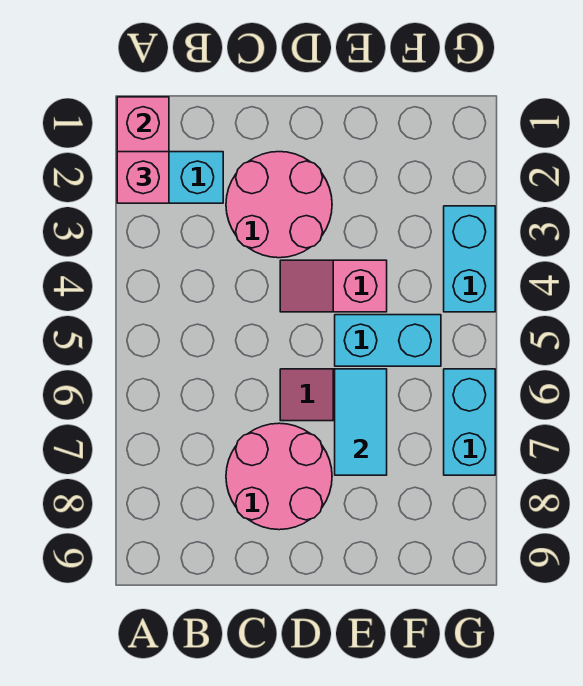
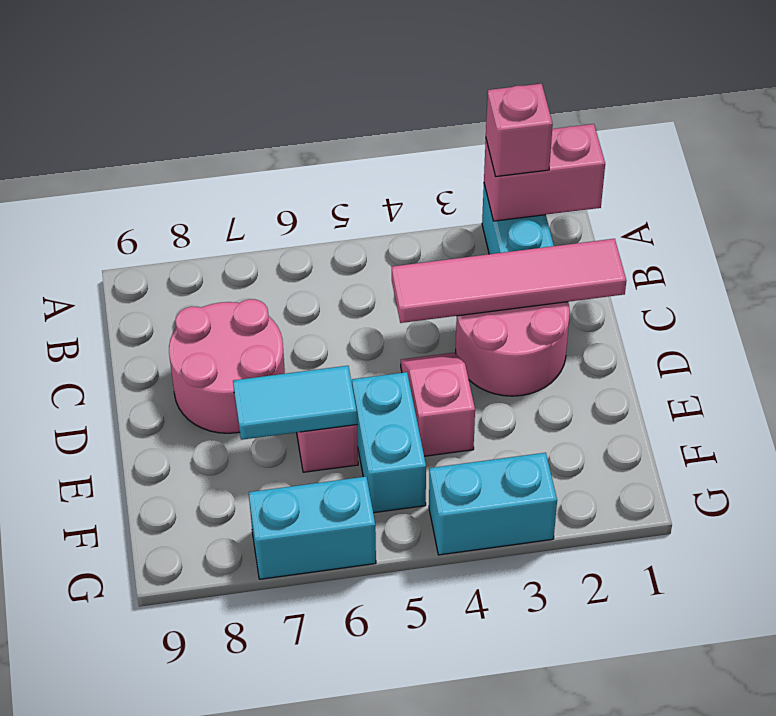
none -> pink tile C1:C4 level 2

